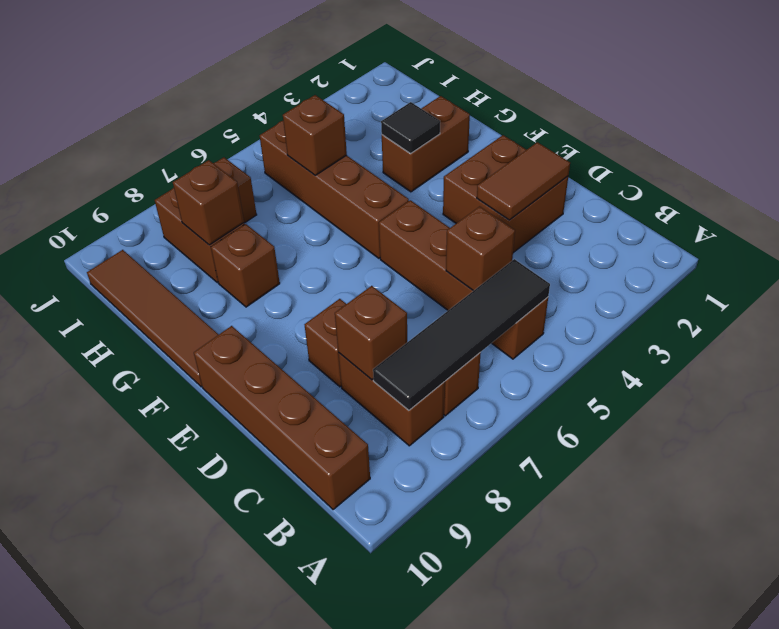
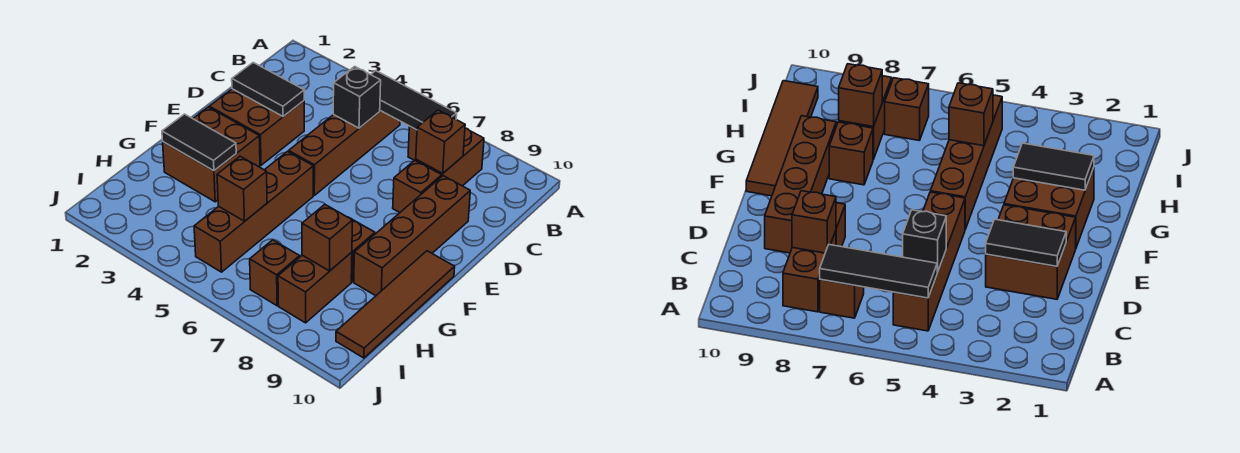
black tile B5:B8 level 2 -> black tile B5:B7 level 2
brown brick B10:E10 level 1 -> brown brick D9:G9 level 1
brown brick C5 level 2 -> black brick C5 level 2
brown tile D2:D3 level 2 -> black tile D2:D3 level 2
brown brick G2:G3 level 1 -> brown brick F2:G3 level 1
black tile G3 level 2 -> black tile G2:G3 level 2

